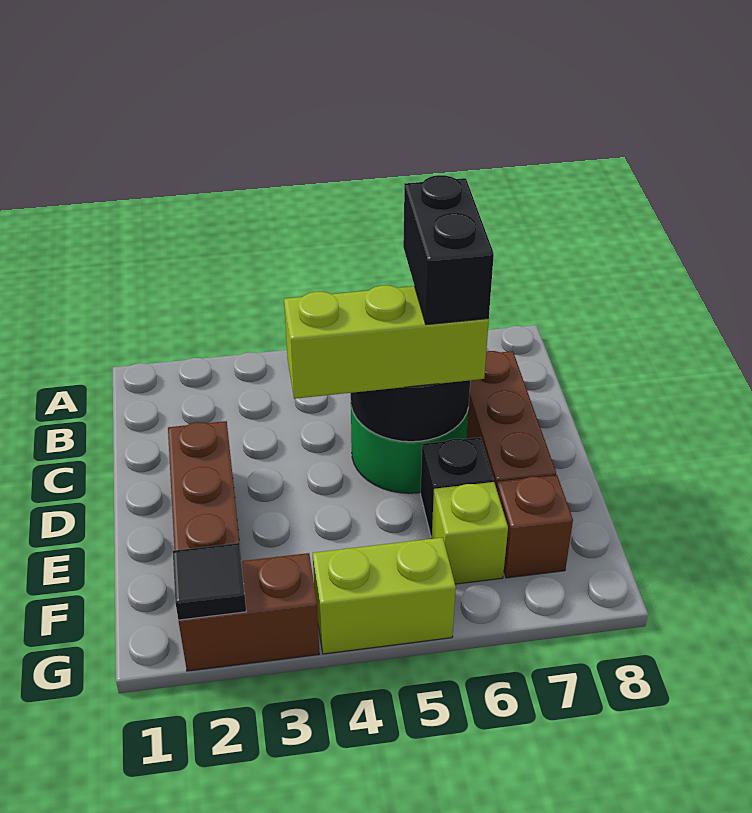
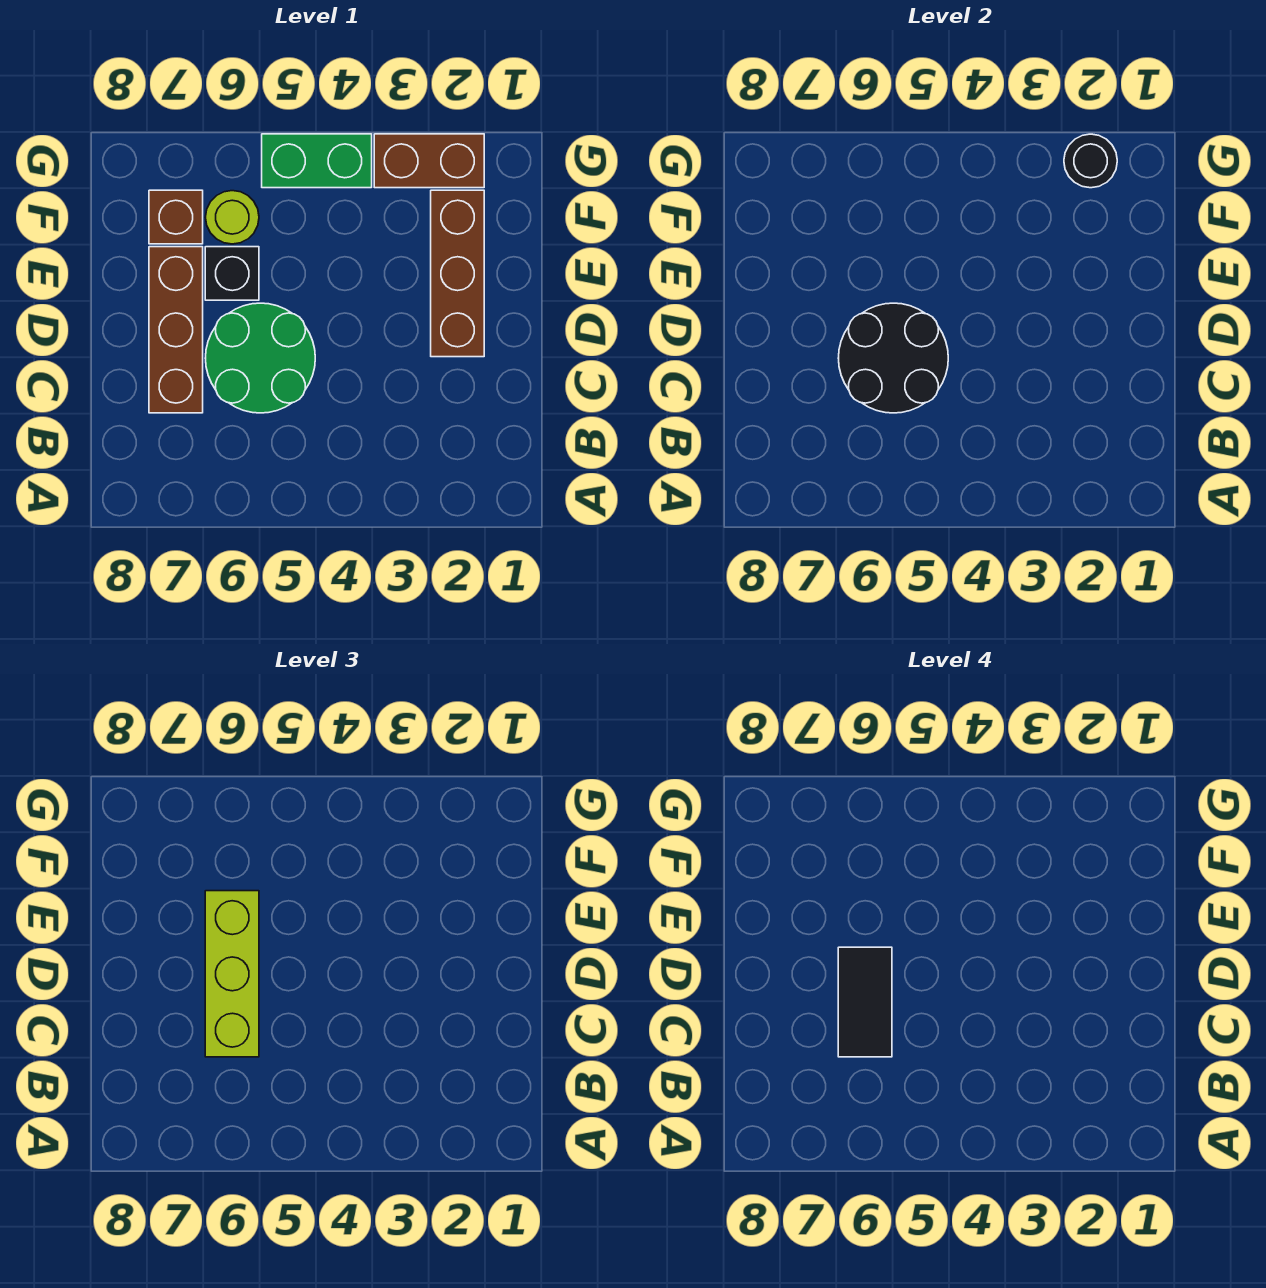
black brick C6:D6 level 4 -> black tile C6:D6 level 4
lime brick D4:D6 level 3 -> lime brick C6:E6 level 3
lime brick F6 level 1 -> lime round brick F6 level 1
black tile G2 level 2 -> black round brick G2 level 2
lime brick G4:G5 level 1 -> green brick G4:G5 level 1

